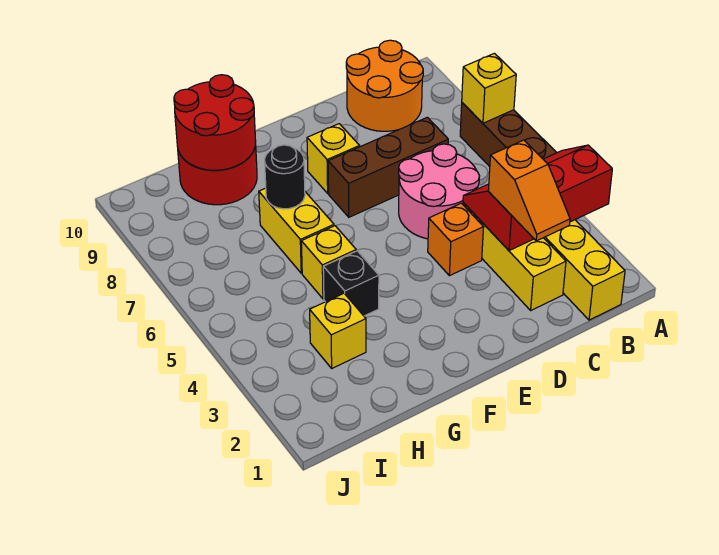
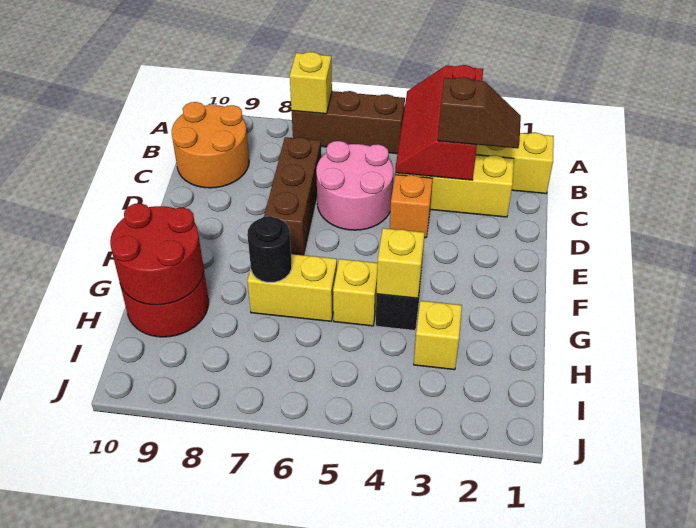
orange slope C2:C3 level 3 top 3 -> brown slope C2:C3 level 3 top 3
yellow brick E8 level 1 -> yellow brick G4 level 2

